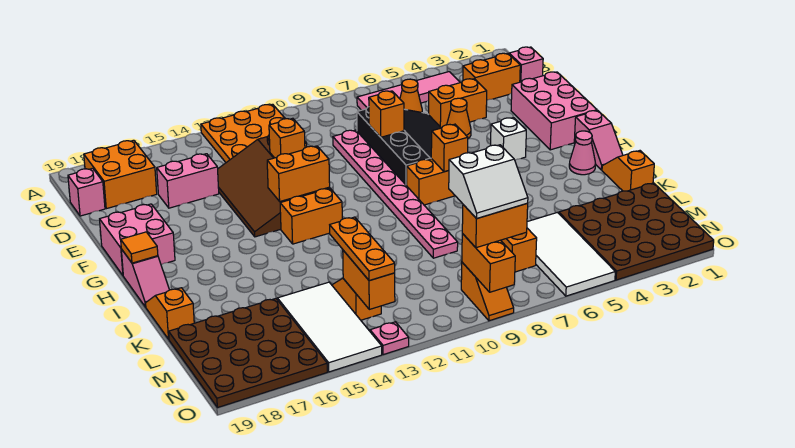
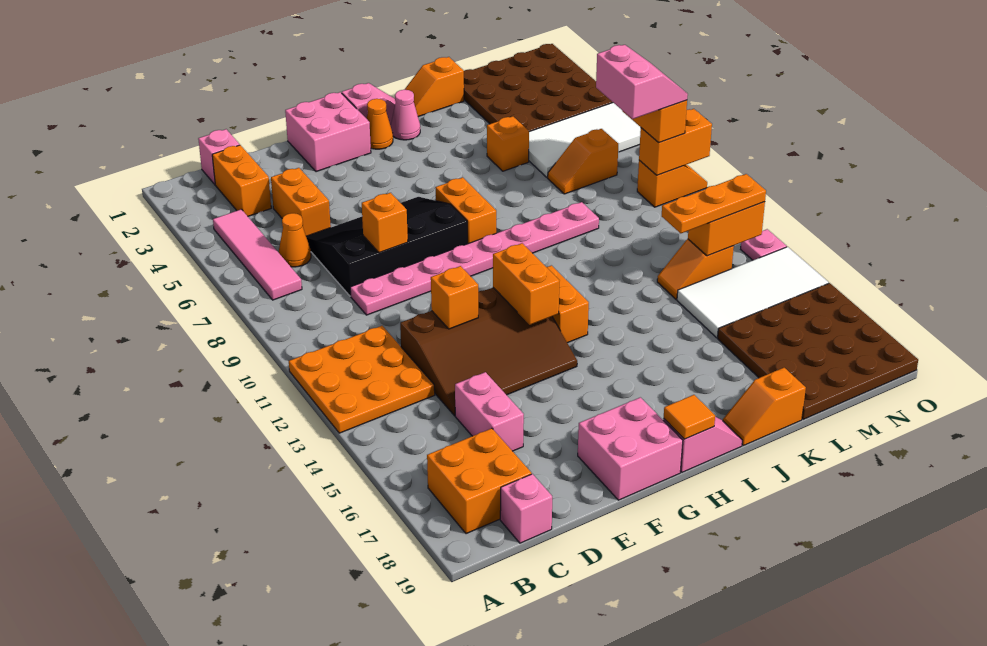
pink brick E1:G2 level 1 -> pink brick F1:G2 level 1
orange cone E5 level 1 -> orange cone H2 level 1
white brick G4 level 1 -> none
orange brick H7 level 2 -> orange brick K5 level 1
white slope M8:N9 level 4 top M -> pink slope M8:N9 level 4 top M

